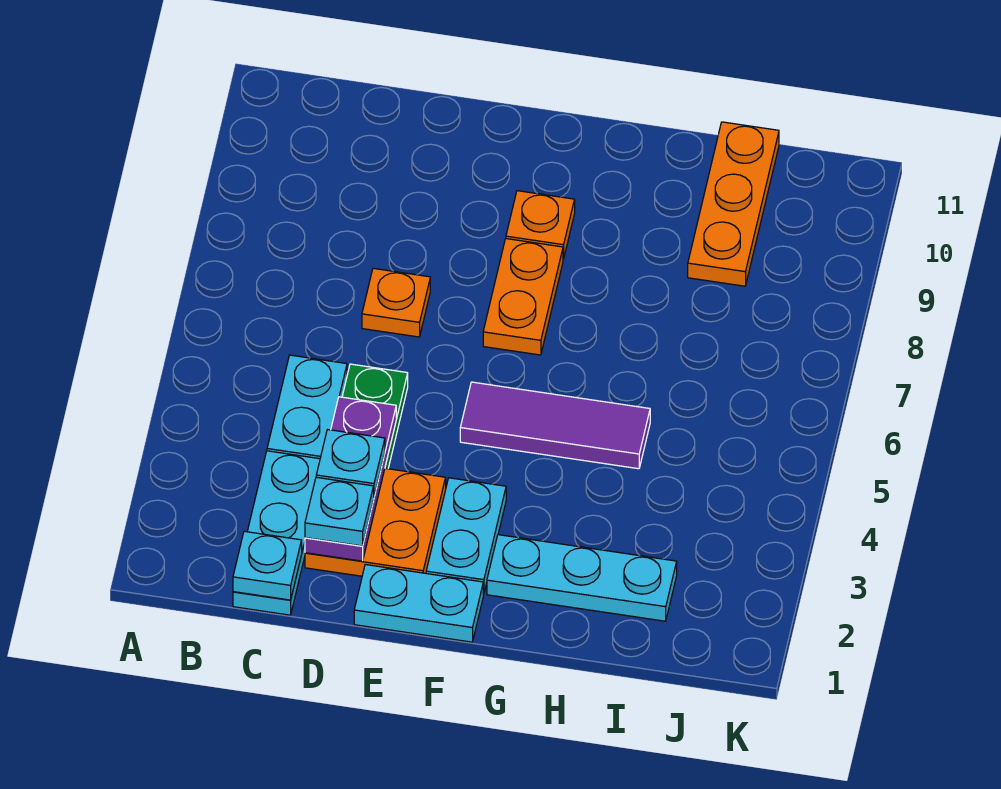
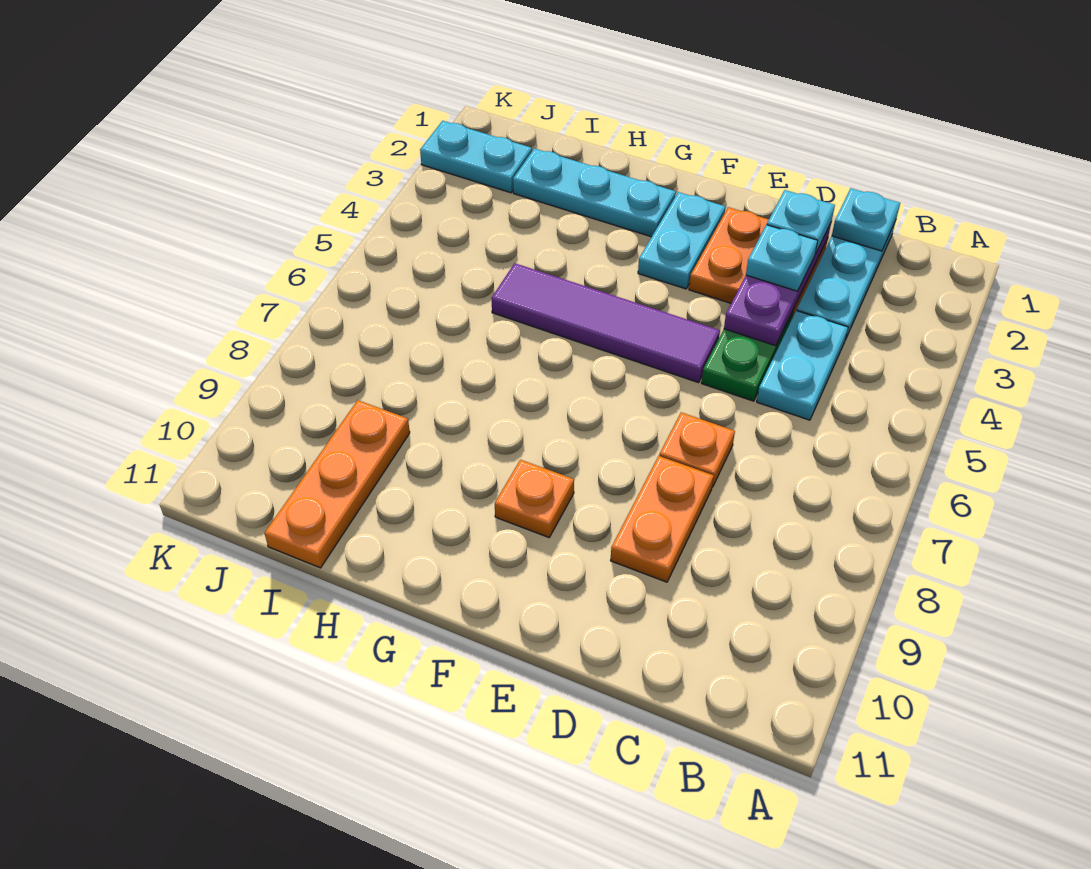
cyan plate E1:F1 level 1 -> cyan plate J2:K2 level 1
purple tile F5:H5 level 1 -> purple tile E5:H5 level 1
orange plate F7:F8 level 1 -> orange plate D8:D9 level 1

